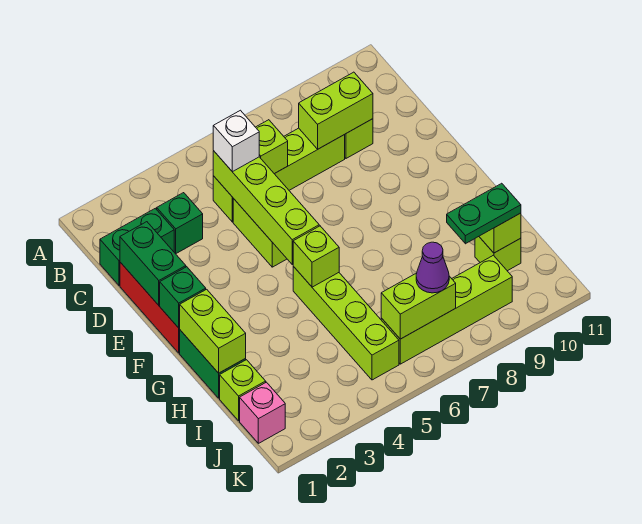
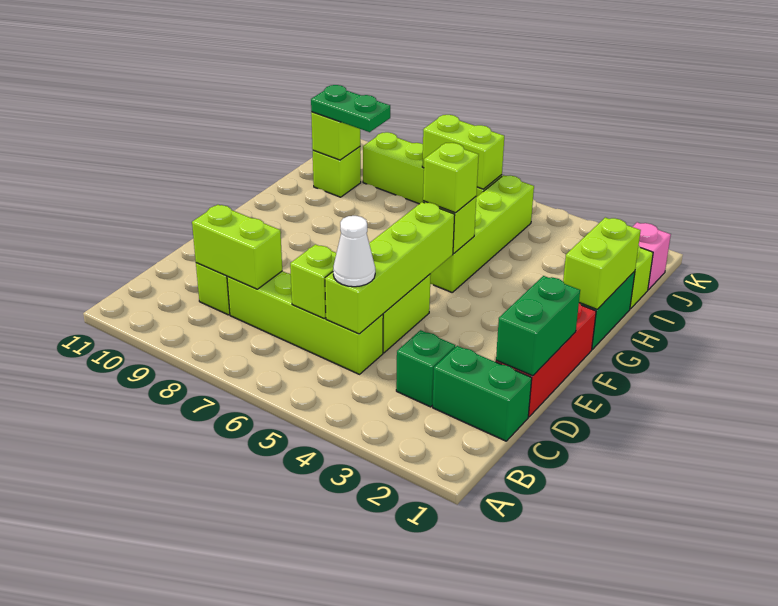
white brick C5 level 3 -> white cone C5 level 3
green brick F1 level 2 -> none
none -> lime brick G5 level 3
purple cone J7 level 3 -> none

